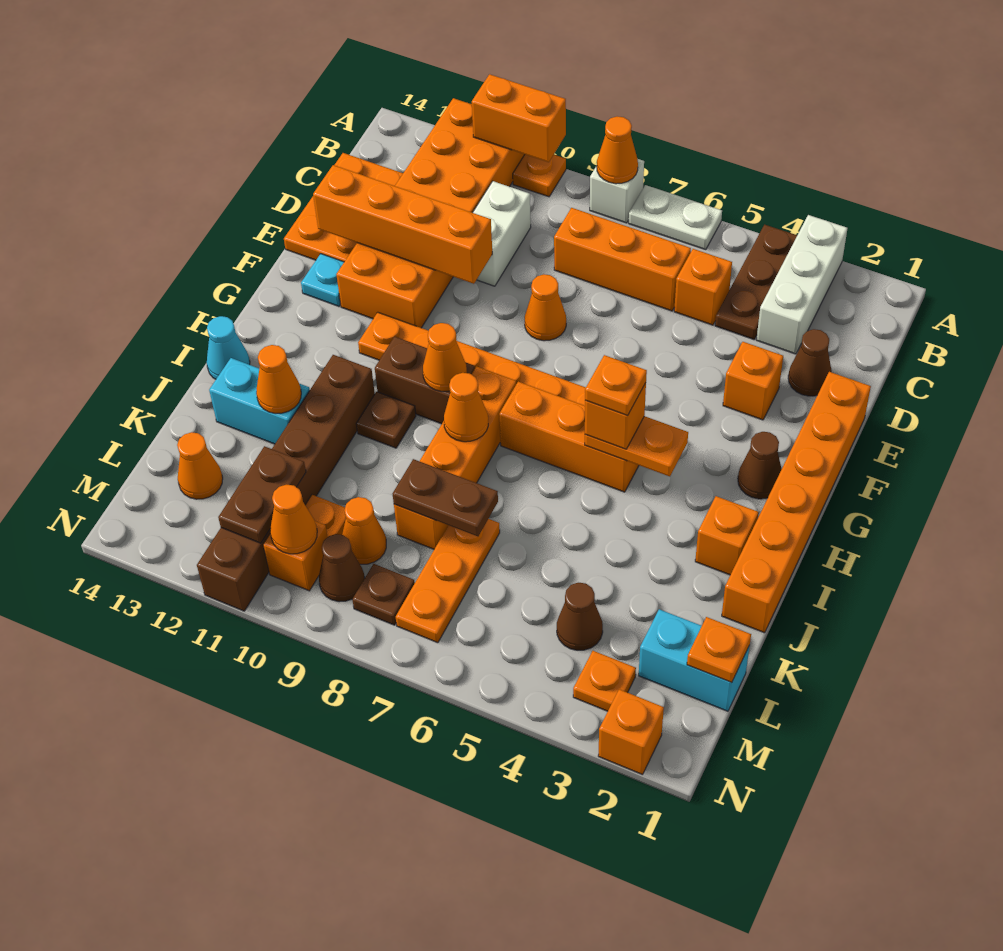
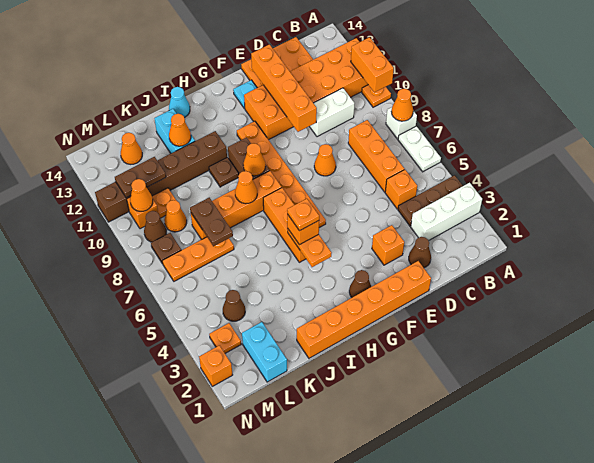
orange brick I2 level 1 -> none
orange plate L1 level 2 -> none

